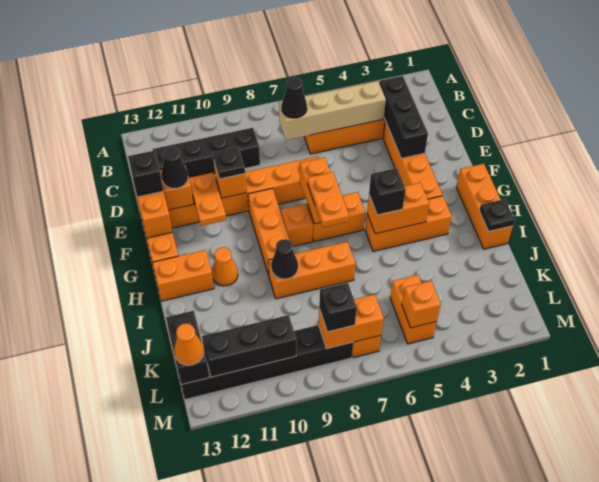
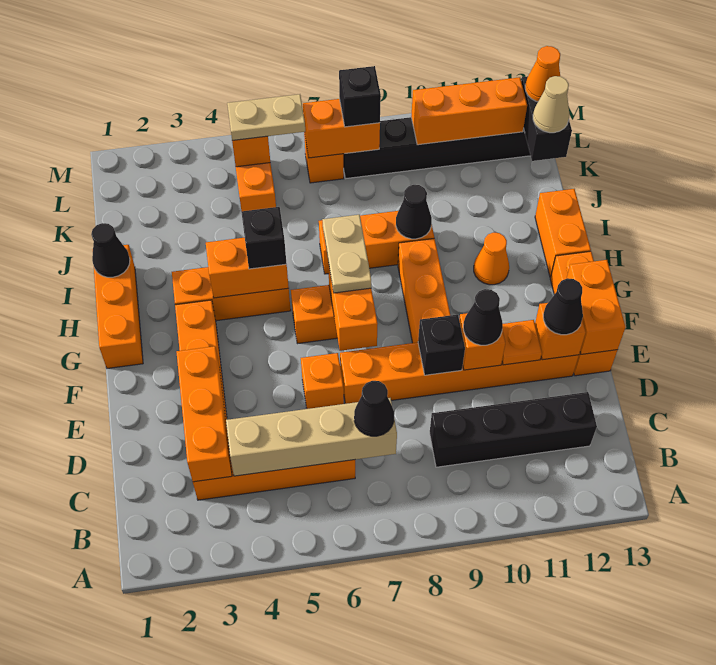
black brick C3:E3 level 2 -> orange brick C3:E3 level 2
black plate E10 level 3 -> black cone E10 level 3
orange plate E11:F11 level 2 -> orange plate E11 level 2
black brick E13 level 3 -> black brick E9 level 2
orange plate G7:H7 level 3 -> tan plate G7:H7 level 3
orange brick G8 level 1 -> orange brick E6 level 1
orange brick H12:H13 level 1 -> orange brick H13:I13 level 1
black plate I1 level 2 -> black cone I1 level 2
none -> tan cone K13 level 3
none -> tan plate L5:L6 level 3
black brick L10:L12 level 2 -> orange brick L10:L12 level 2

